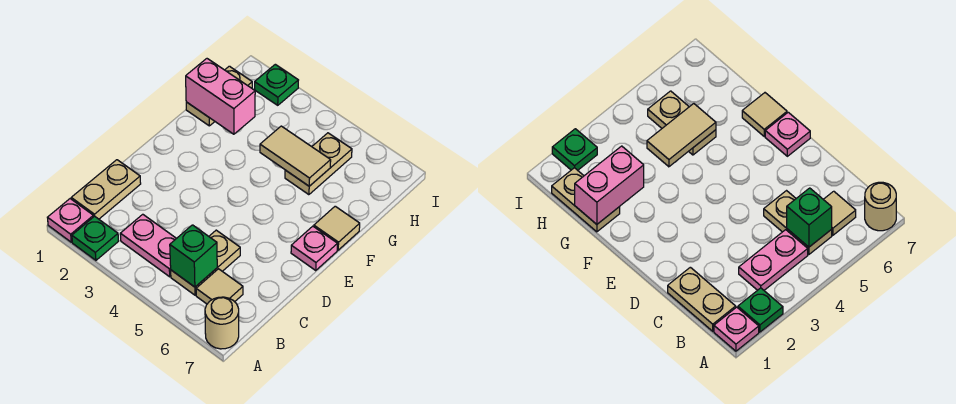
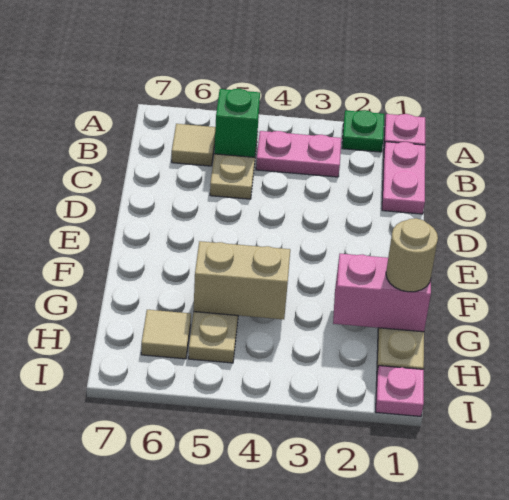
tan round brick A7 level 1 -> tan round brick G1 level 3
tan plate B1:C1 level 1 -> pink plate B1:C1 level 1
pink plate E7 level 1 -> pink plate I1 level 1
tan tile F7 level 1 -> tan tile H6 level 1
tan tile G4:G5 level 2 -> tan brick G4:G5 level 2
green plate I2 level 1 -> none

